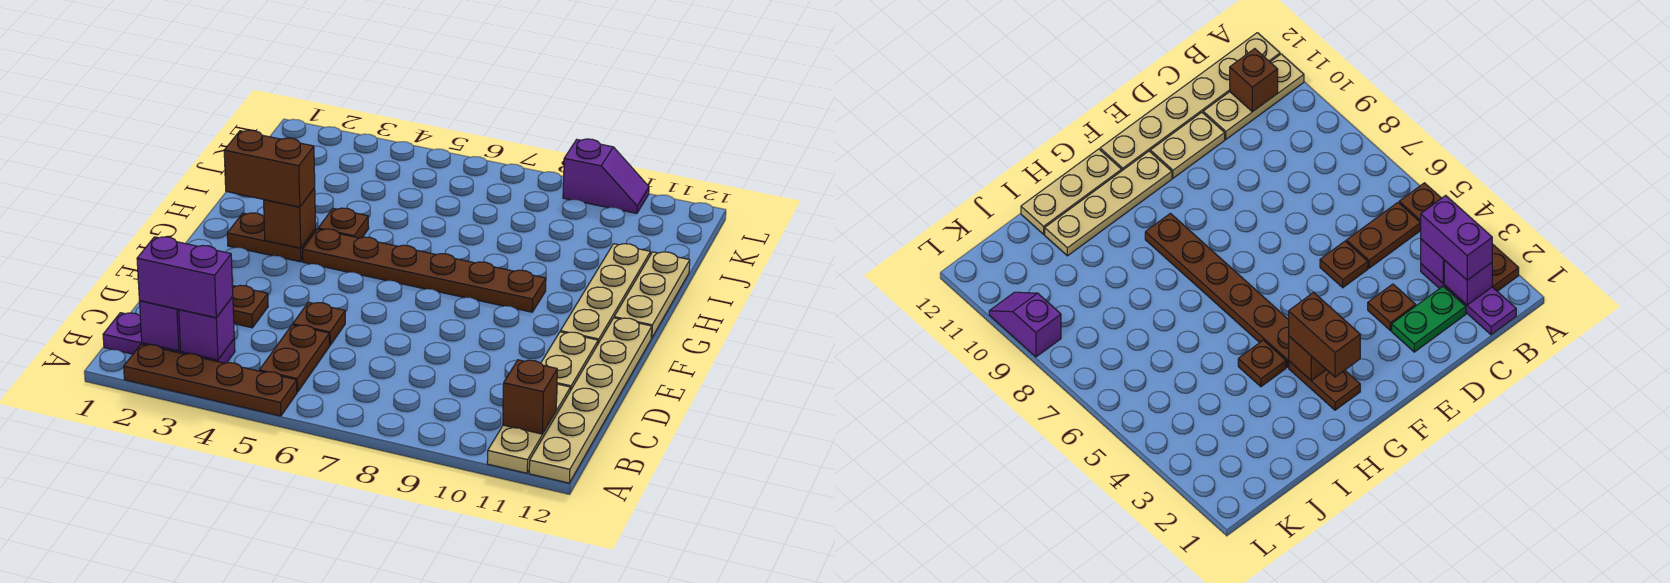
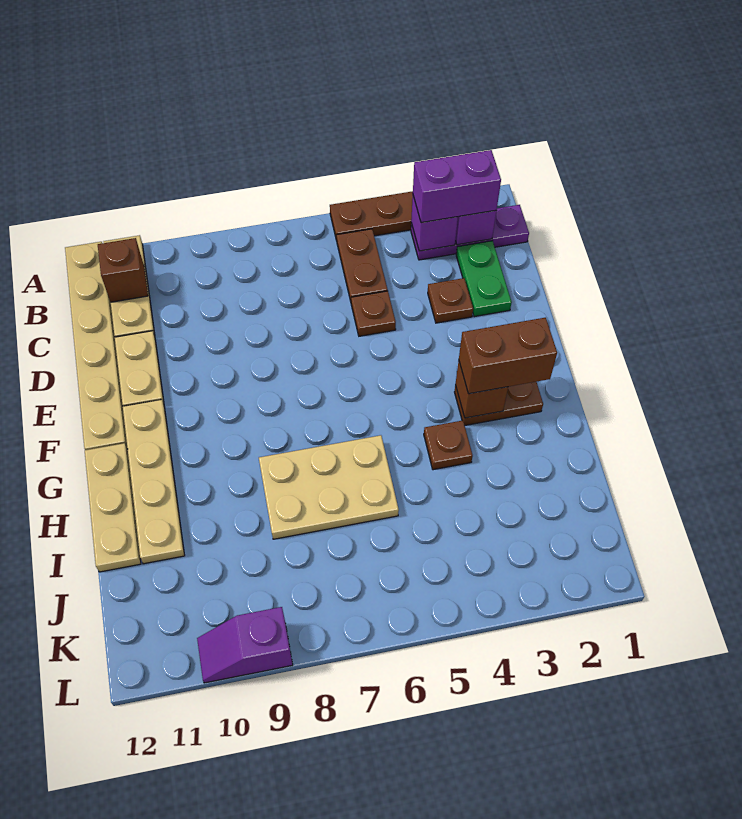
brown plate G4:G9 level 1 -> none
none -> tan plate H6:I8 level 1

